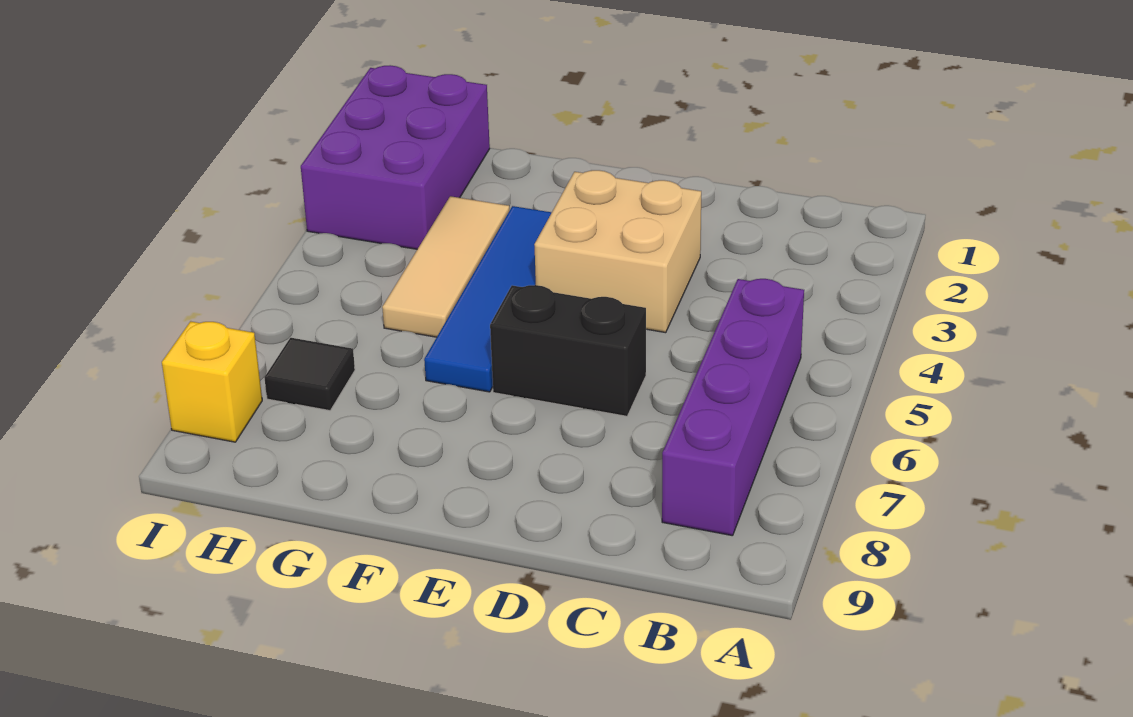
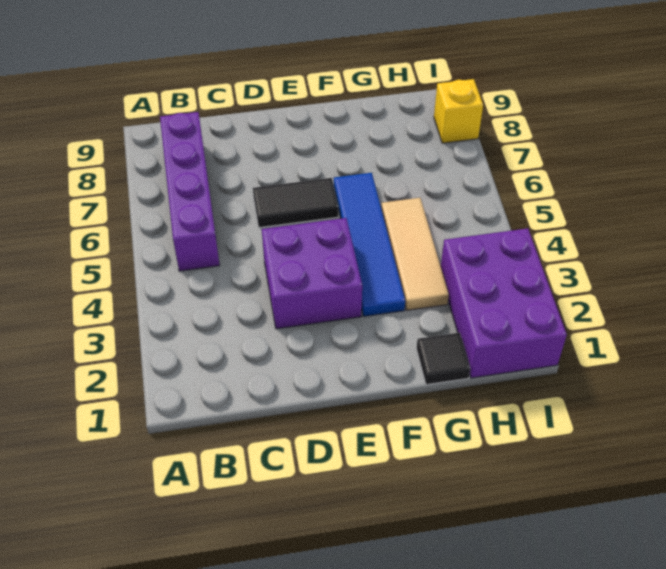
tan brick D3:E4 level 1 -> purple brick D3:E4 level 1
black brick D6:E6 level 1 -> black tile D6:E6 level 1
black tile H7 level 1 -> black tile G1 level 1

